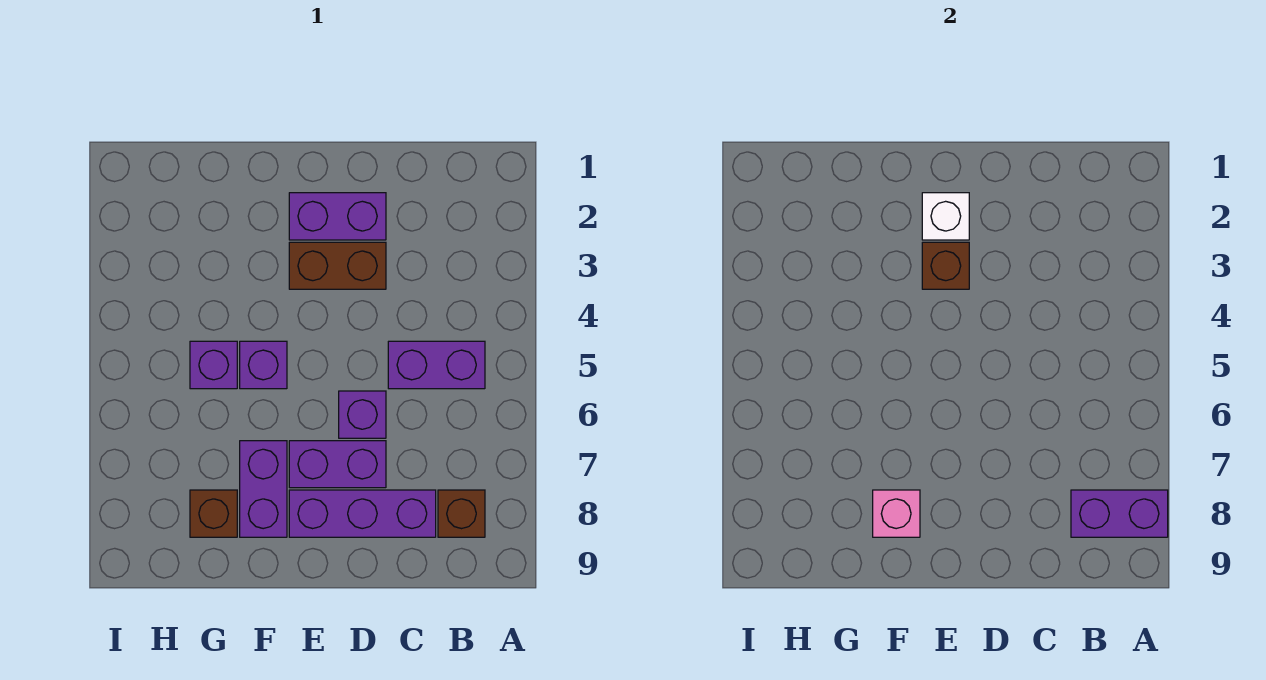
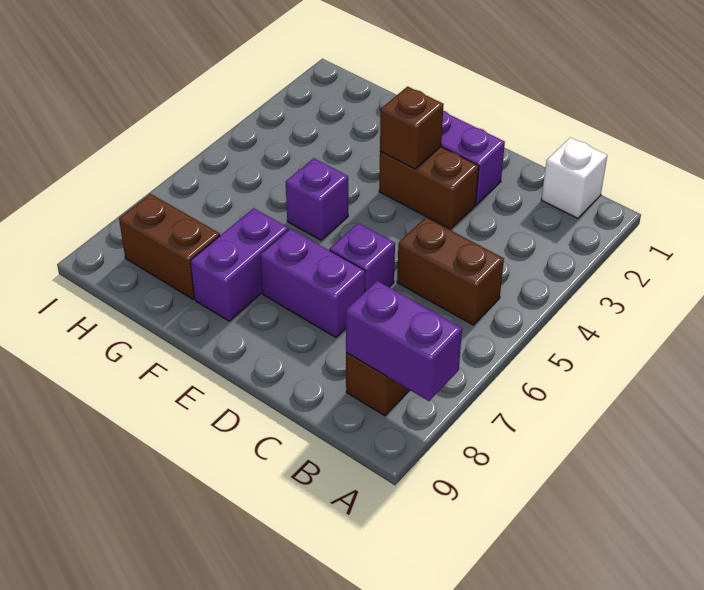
purple brick B5:C5 level 1 -> brown brick B5:C5 level 1
purple brick C8:E8 level 1 -> none
white brick E2 level 2 -> white brick B1 level 1
pink brick F8 level 2 -> none
purple brick G5 level 1 -> none
brown brick G8 level 1 -> brown brick G8:H8 level 1

